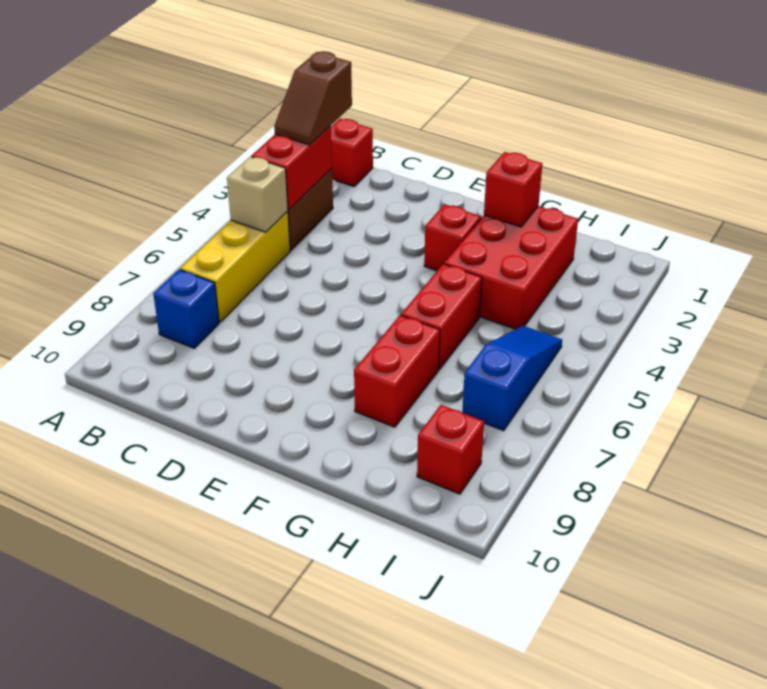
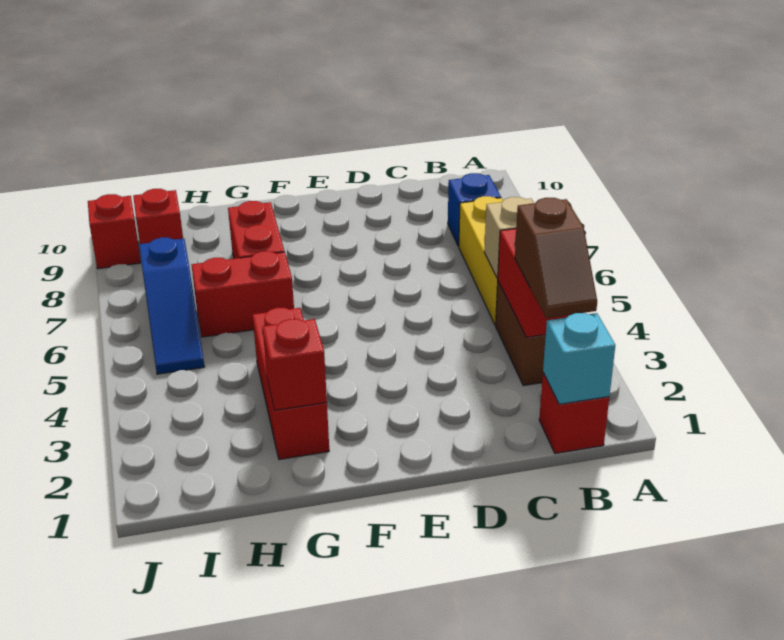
none -> cyan brick B1 level 2
brown slope B2:B3 level 3 top 2 -> brown slope B2:B3 level 3 top 3
red brick F3 level 1 -> red brick J9 level 1
red brick G2:H4 level 1 -> red brick G2:G4 level 1
red brick G5:G6 level 1 -> red brick G6:H6 level 1

